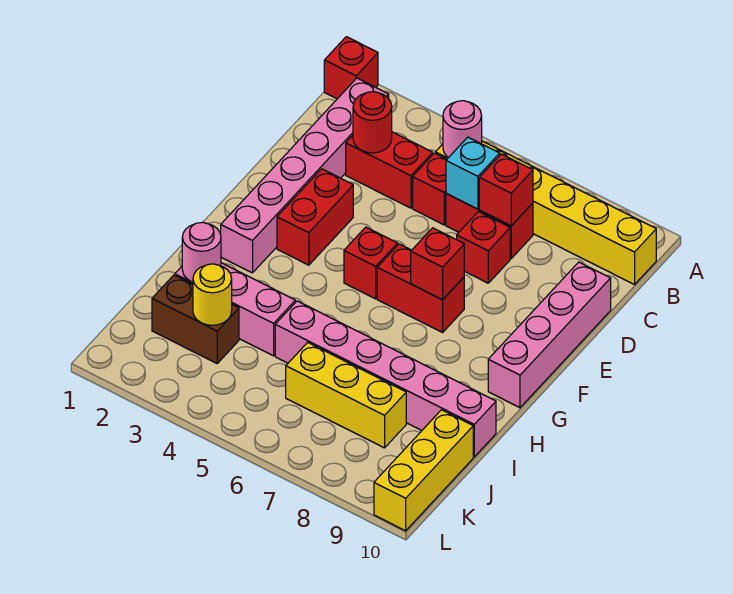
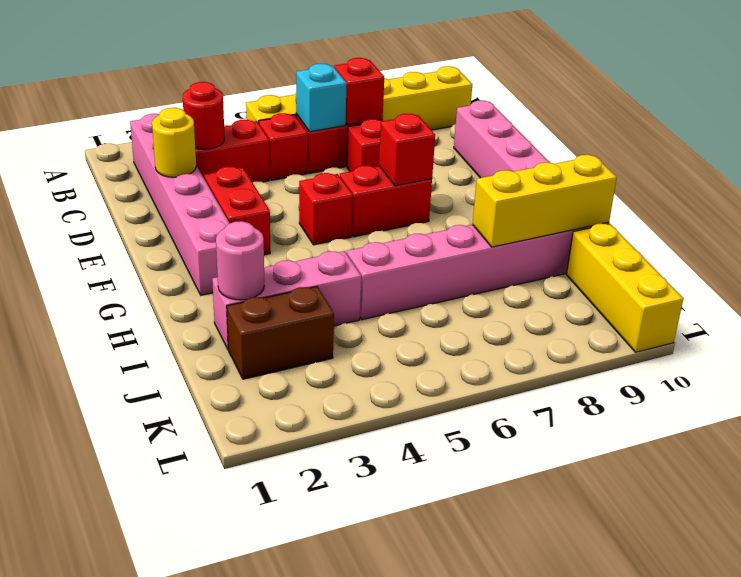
red brick A1 level 1 -> none
pink round brick B5 level 2 -> none
yellow round brick J3 level 2 -> yellow round brick D2 level 2
yellow brick J6:J8 level 1 -> yellow brick I8:I10 level 2

